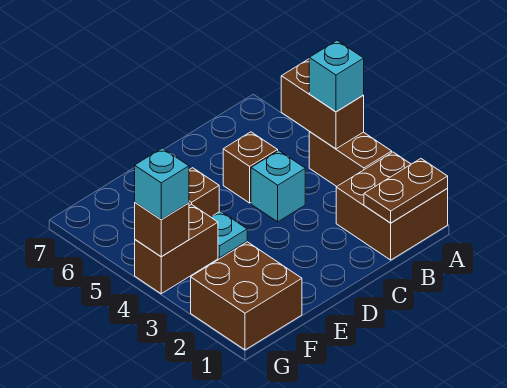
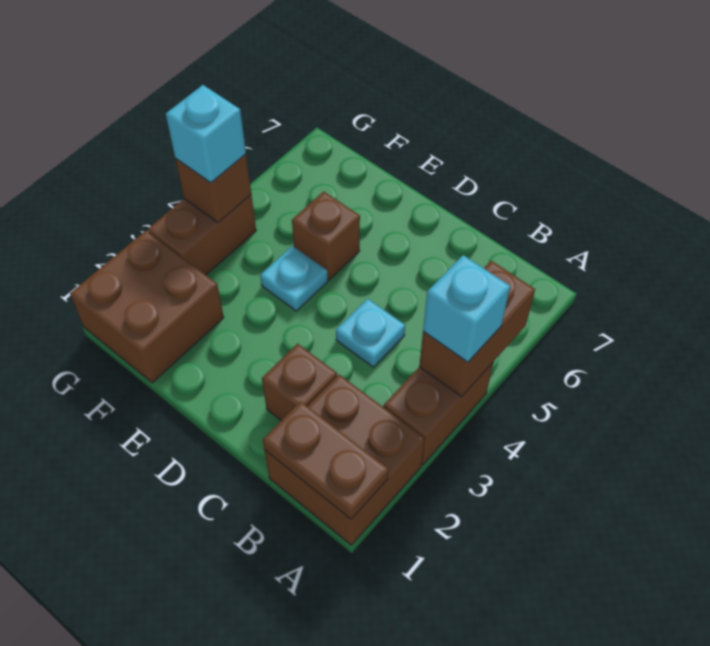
cyan brick C4 level 1 -> cyan plate C4 level 1
brown brick C5 level 1 -> brown brick C2 level 1
brown brick F4:G4 level 1 -> brown brick G3:G4 level 1

